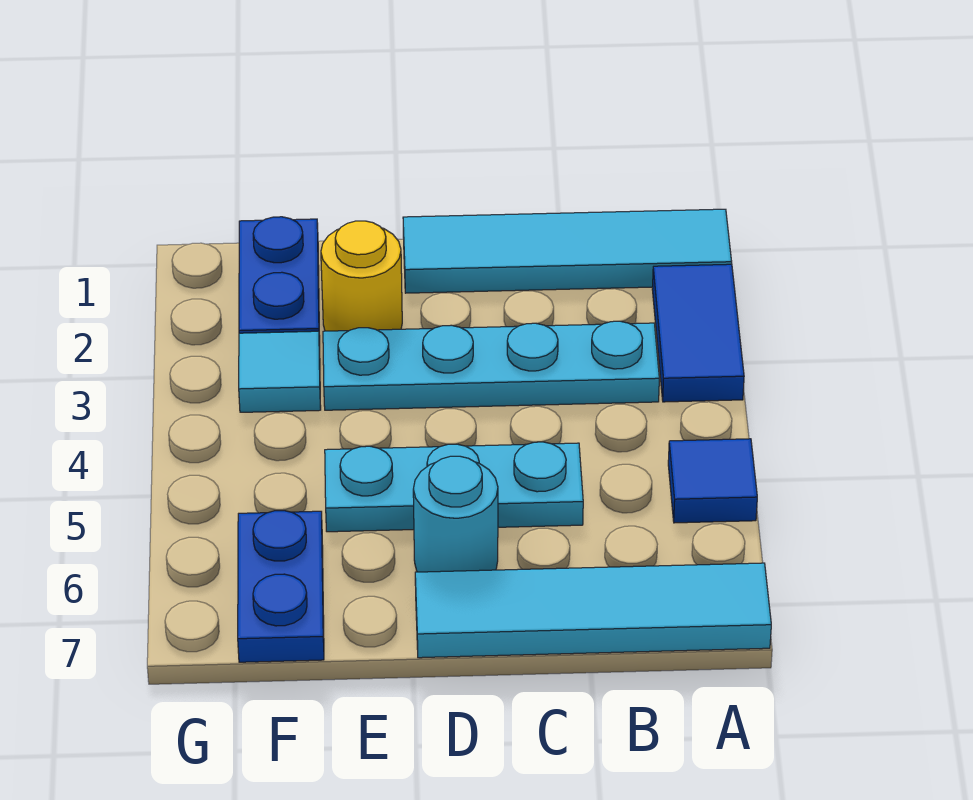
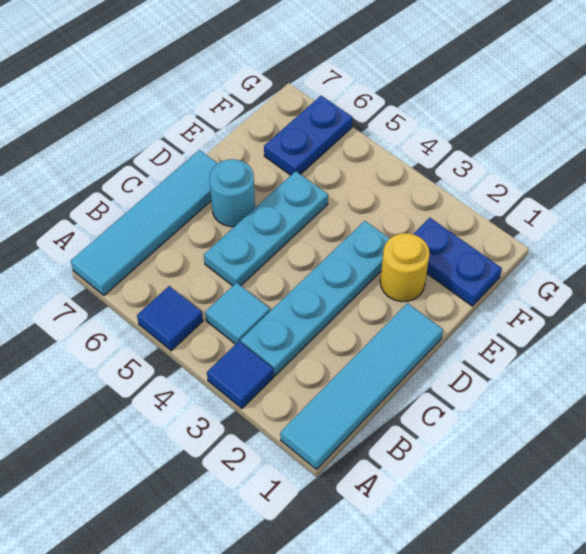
blue tile A2:A3 level 1 -> blue tile A3 level 1
cyan tile F3 level 1 -> cyan tile B4 level 1
blue plate F6:F7 level 1 -> blue plate F6:G6 level 1

